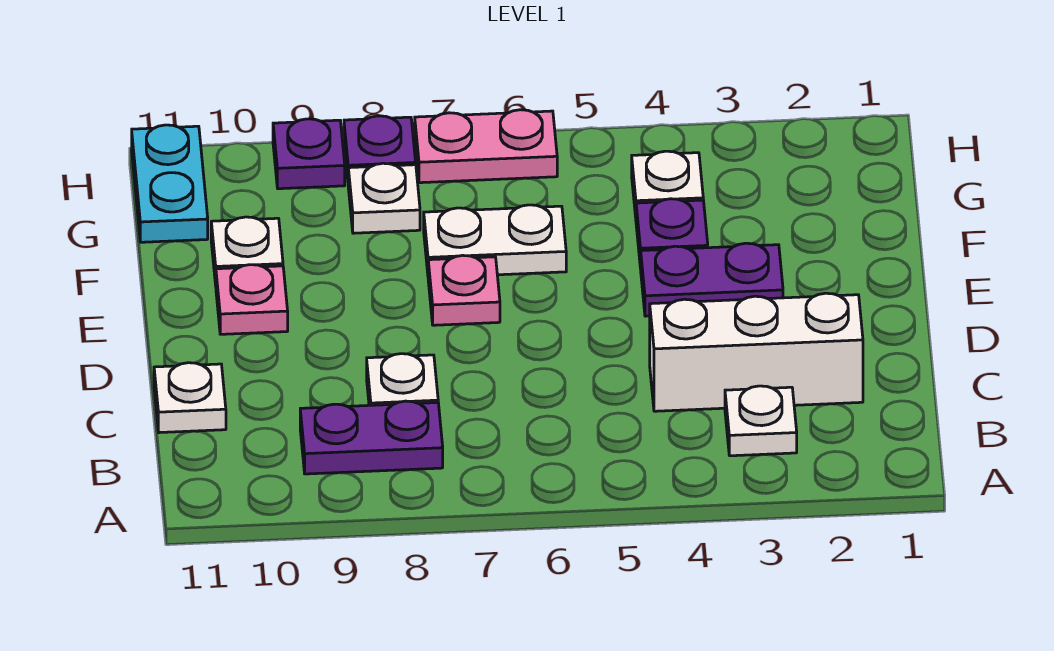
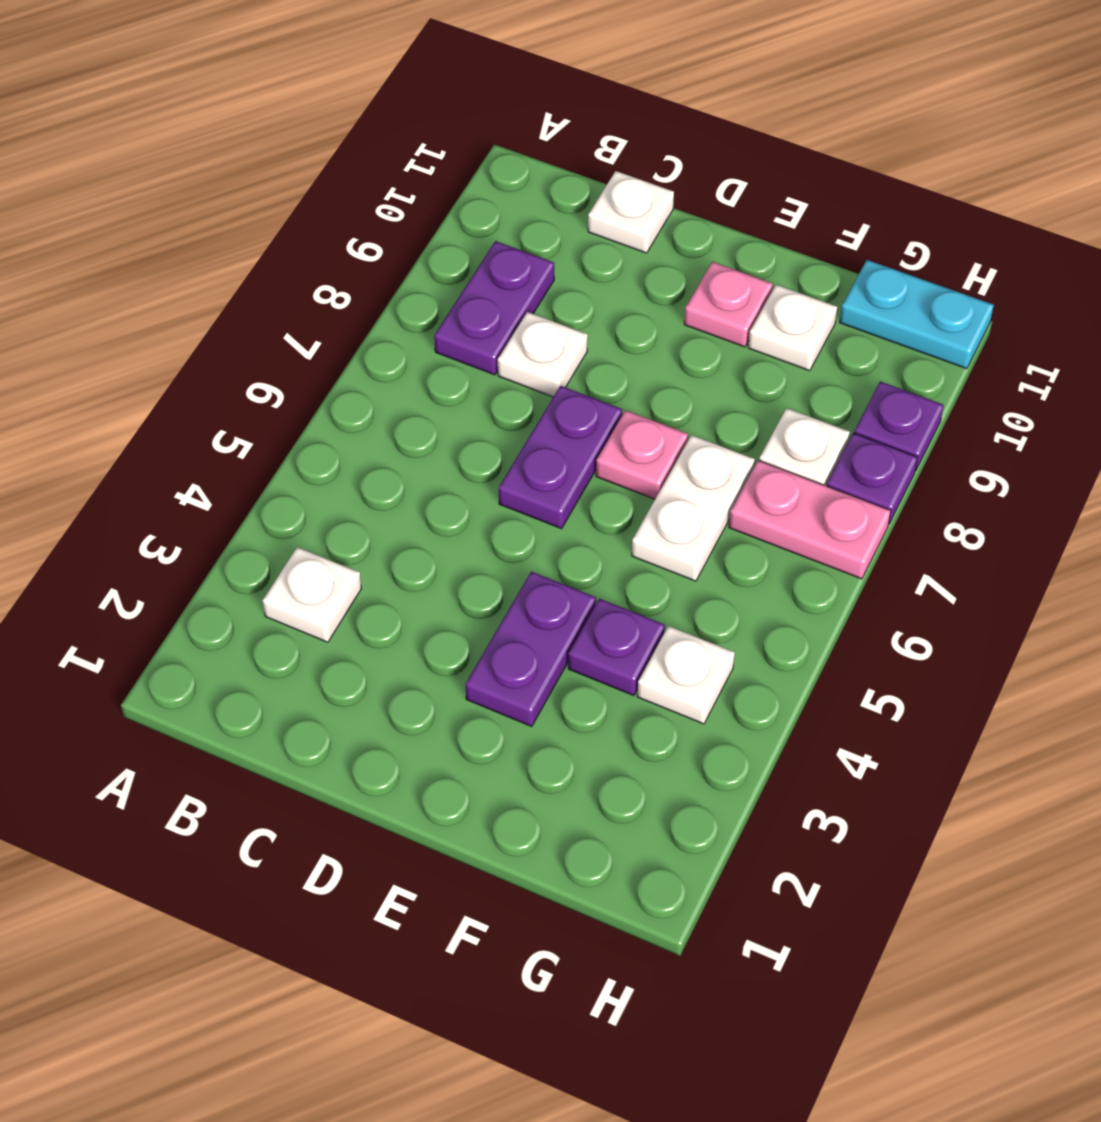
white brick C2:C4 level 1 -> none
none -> purple plate D6:D7 level 1
pink plate H6:H7 level 1 -> pink plate G7:H7 level 1

